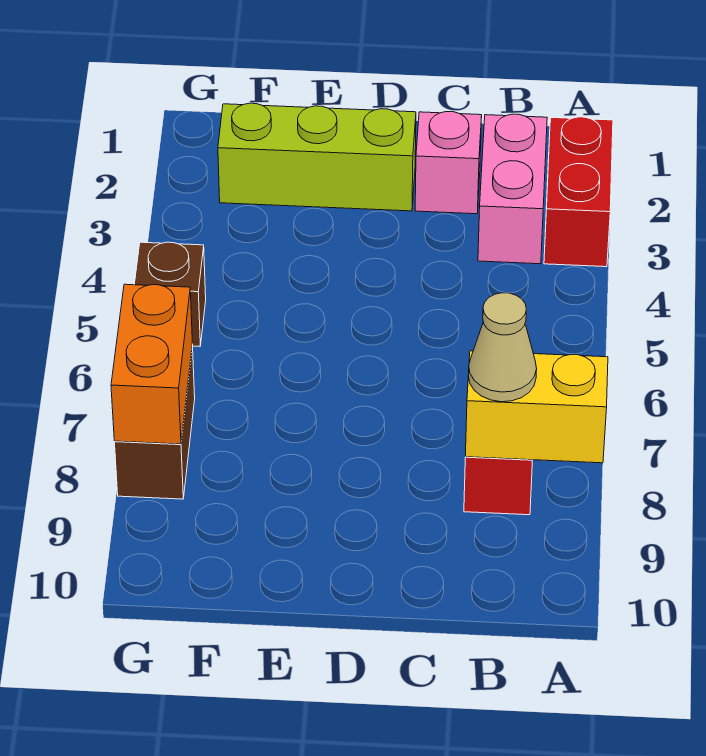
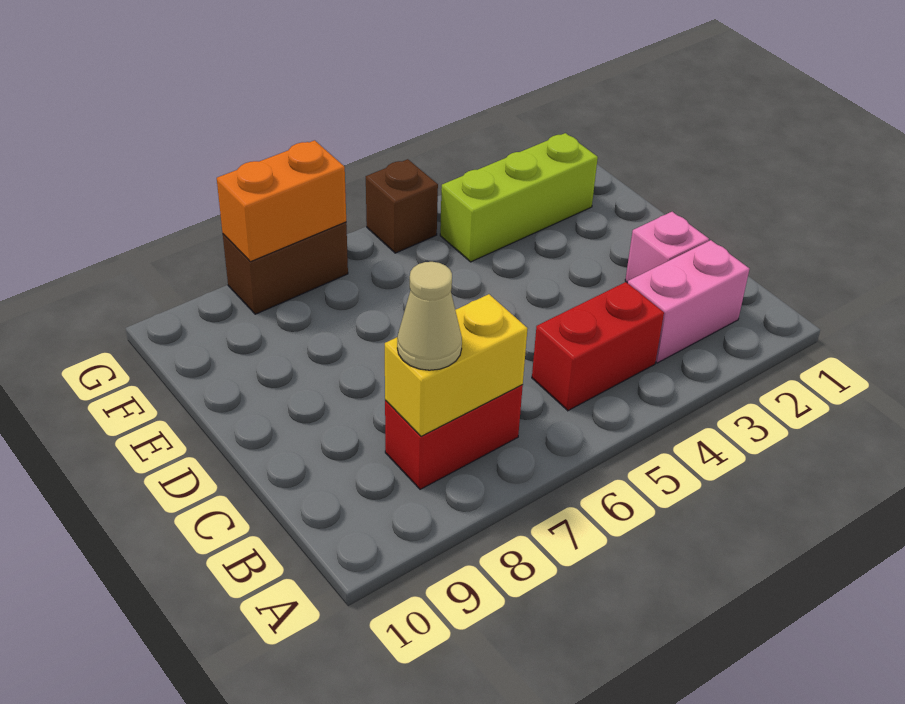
red brick A2:A3 level 1 -> red brick B4:B5 level 1
yellow brick A8:B8 level 2 -> yellow brick B7:B8 level 2
lime brick D2:F2 level 1 -> lime brick F2:F4 level 1

